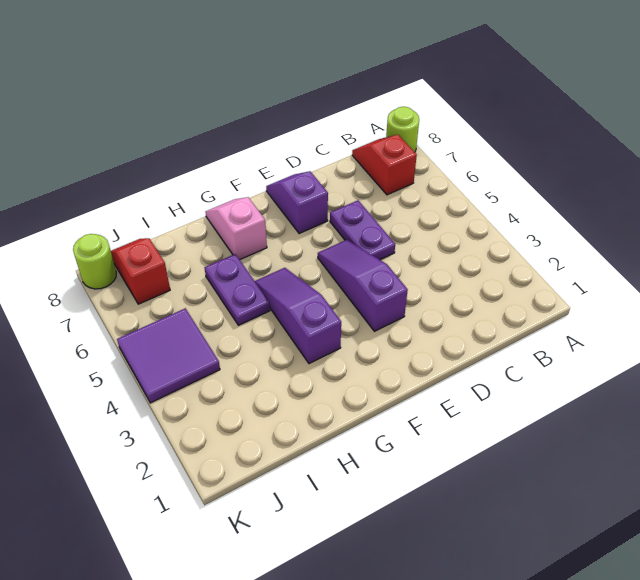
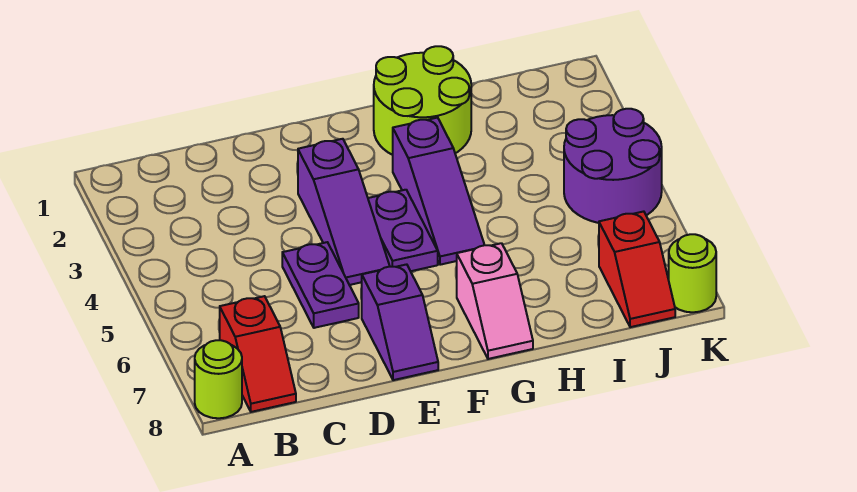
none -> lime round brick G1:H2 level 1
purple plate H5:H6 level 1 -> purple plate F4:F5 level 1
purple tile J4:K5 level 1 -> purple round brick J4:K5 level 1

